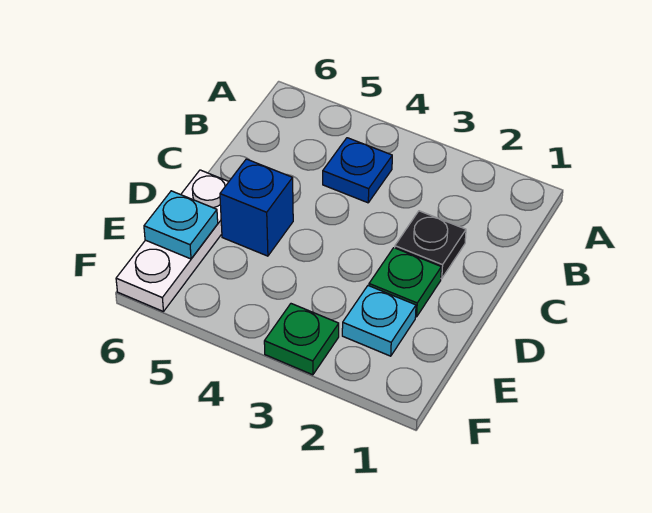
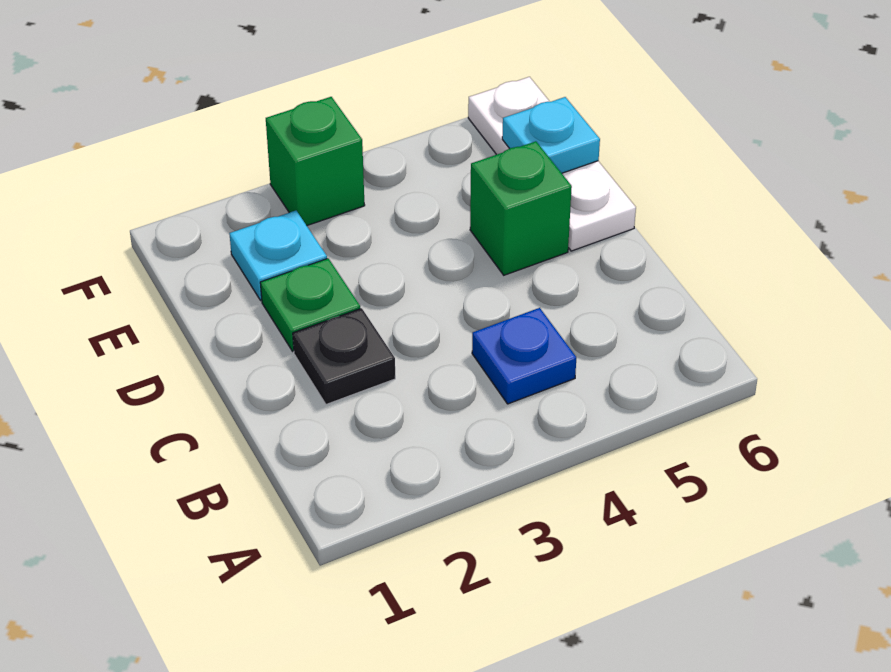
blue brick D5 level 1 -> green brick D5 level 1
green plate F3 level 1 -> green brick F3 level 1

